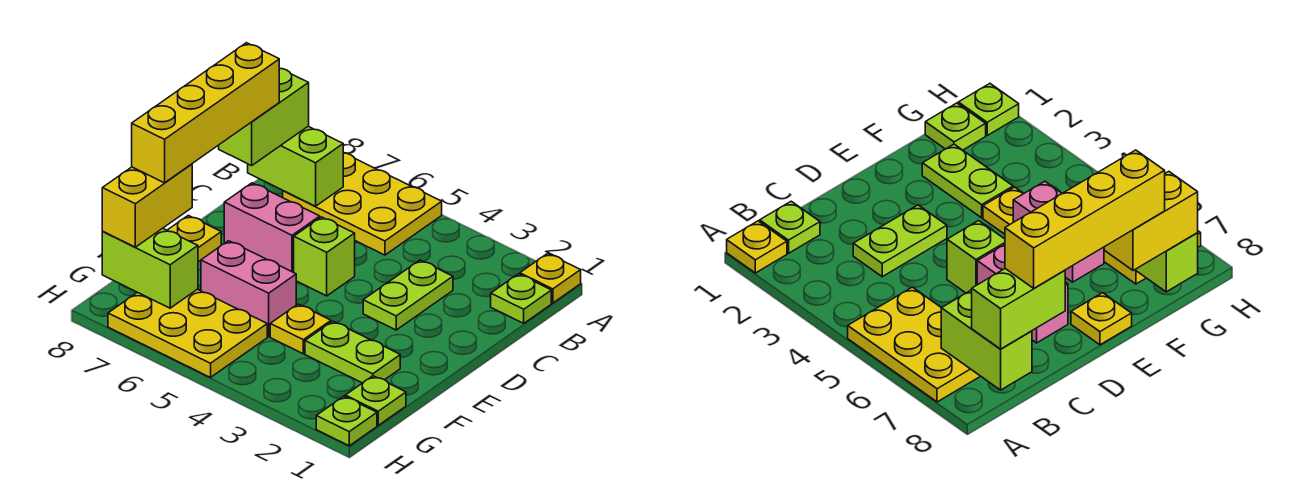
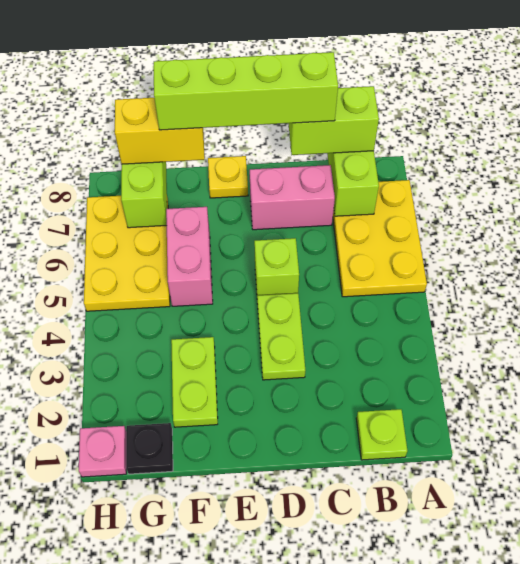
yellow plate A1 level 1 -> none
lime plate C3:D3 level 1 -> lime plate D3:D4 level 1
yellow brick C8:F8 level 4 -> lime brick C8:F8 level 4
pink brick D6:D7 level 1 -> pink brick C7:D7 level 1
yellow plate F4 level 1 -> none
lime plate G1 level 1 -> black plate G1 level 1
lime plate H1 level 1 -> pink plate H1 level 1

